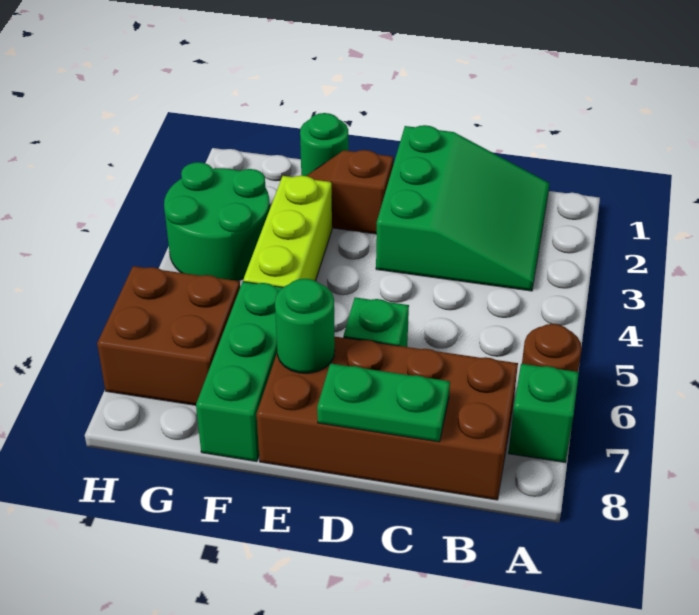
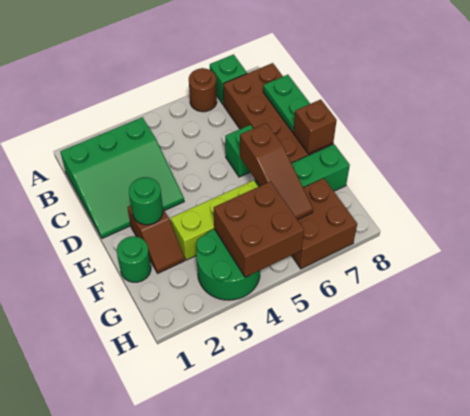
green slope B1:D3 level 1 top D -> green slope B1:D3 level 1 top B
none -> brown slope E6:G6 level 2 top E
green round brick E7 level 2 -> green round brick E2 level 2
none -> brown brick E8 level 2
none -> brown brick G4:H5 level 2

